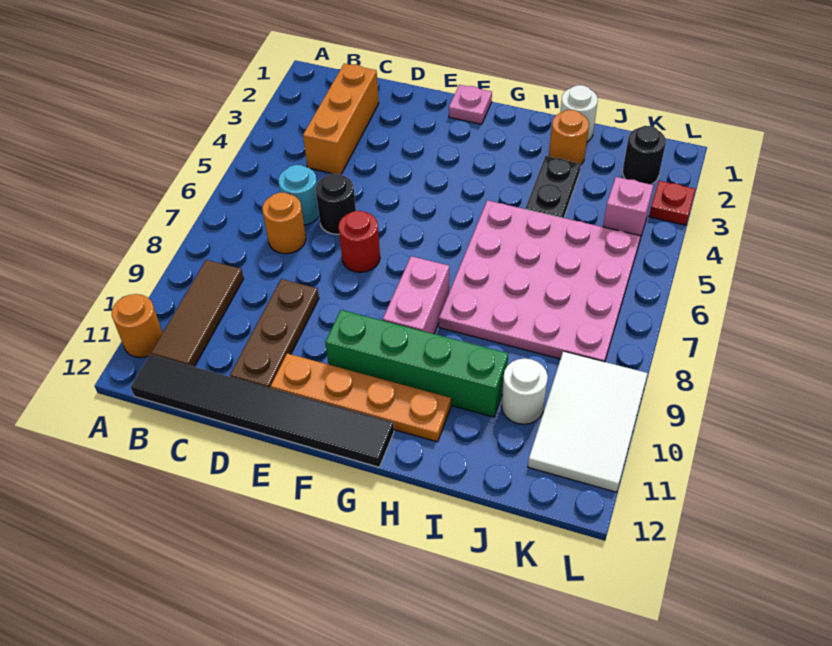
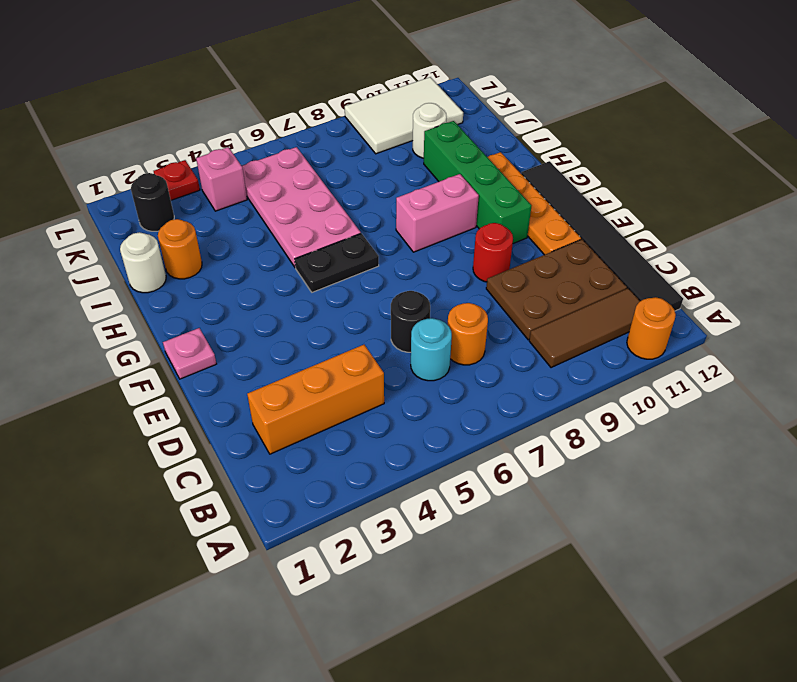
brown plate D9:D11 level 1 -> brown plate C9:D11 level 1
red round brick E7 level 1 -> red round brick E9 level 1
pink plate H5:K8 level 1 -> pink plate H5:K6 level 1
black plate I3:I4 level 1 -> black plate G5:G6 level 1

